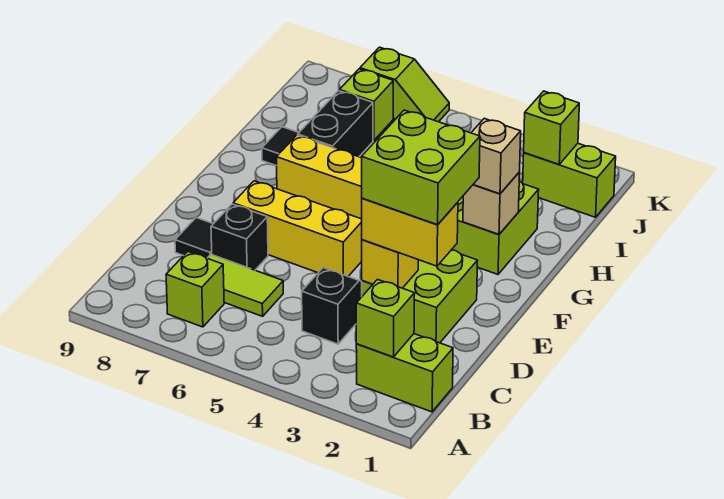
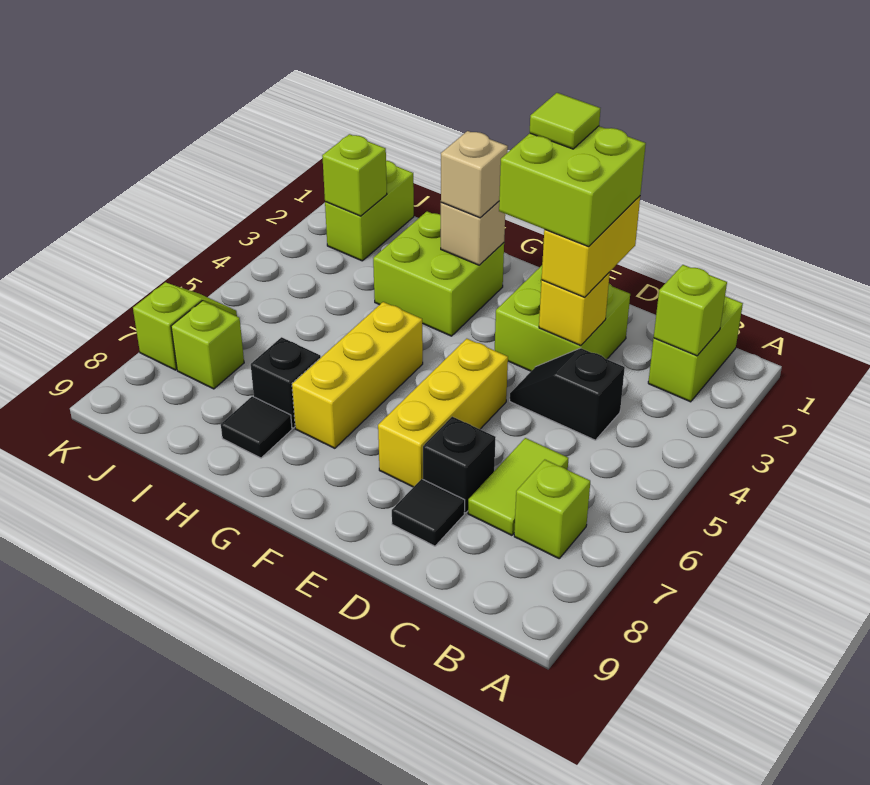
none -> lime tile E2 level 5
black brick H7:I7 level 1 -> black brick H7 level 1

